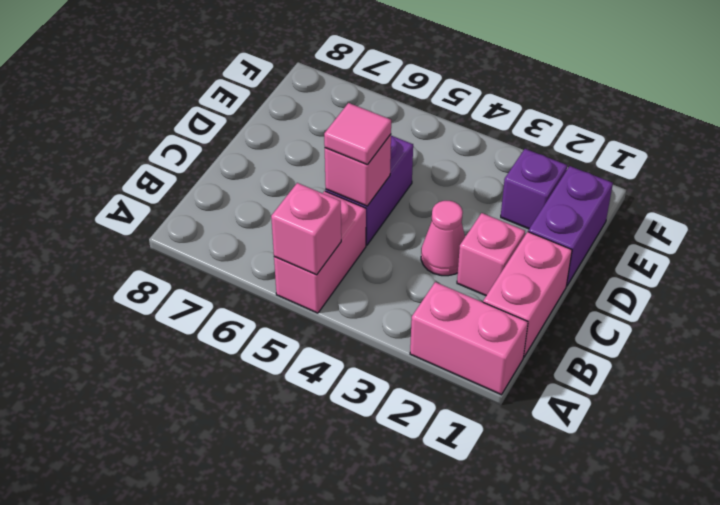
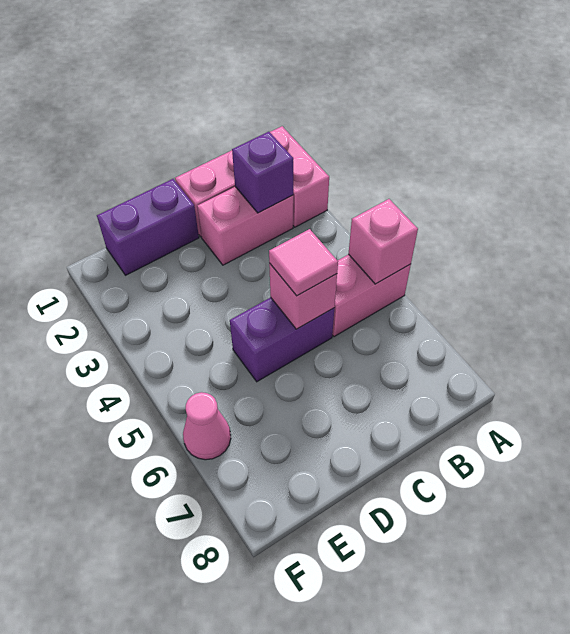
pink brick C2 level 1 -> pink brick B2:C2 level 1
pink cone C3 level 1 -> pink cone F6 level 1
purple brick E2 level 1 -> purple brick B2 level 2

